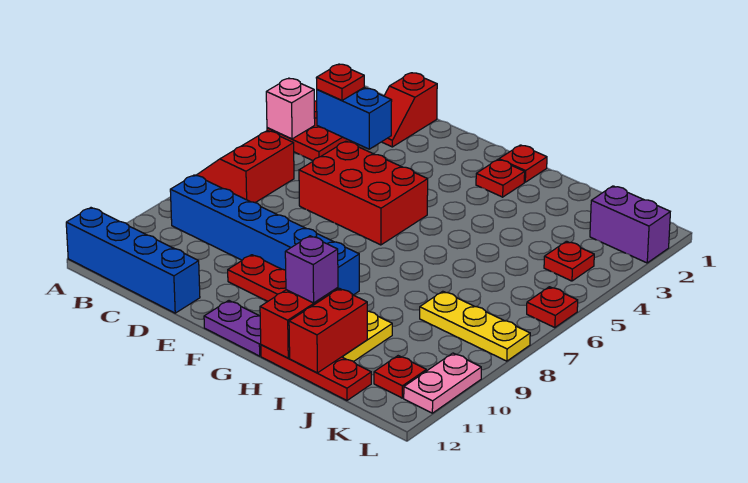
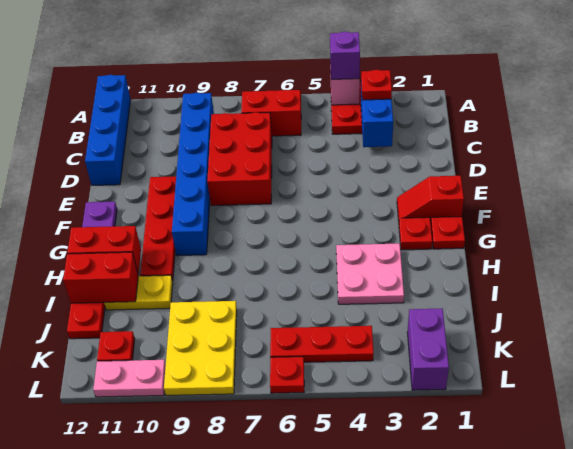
red slope C1:C2 level 1 top 1 -> red slope F1:F2 level 1 top 1
red brick D5:F6 level 1 -> red brick C7:E8 level 1
none -> pink plate H3:I4 level 1
purple brick H11 level 3 -> purple brick A4 level 3
yellow plate J8:L8 level 1 -> yellow plate J8:L9 level 1
red plate K4 level 1 -> red plate K4:K6 level 1

